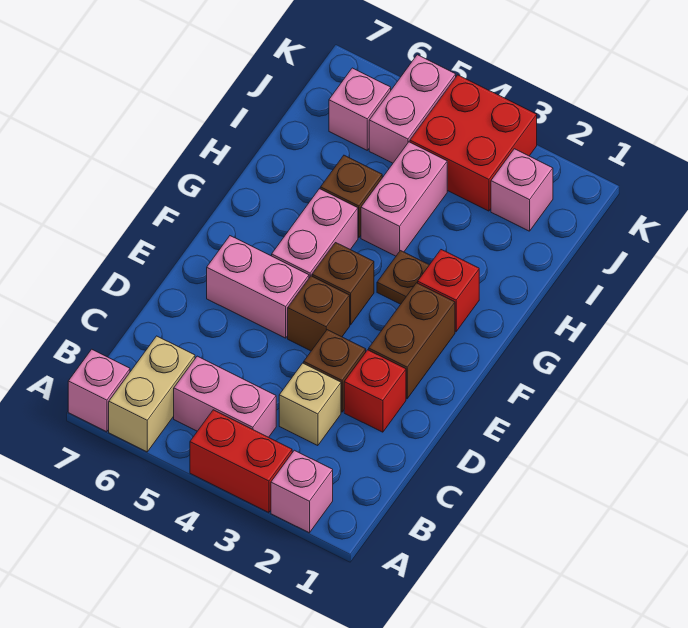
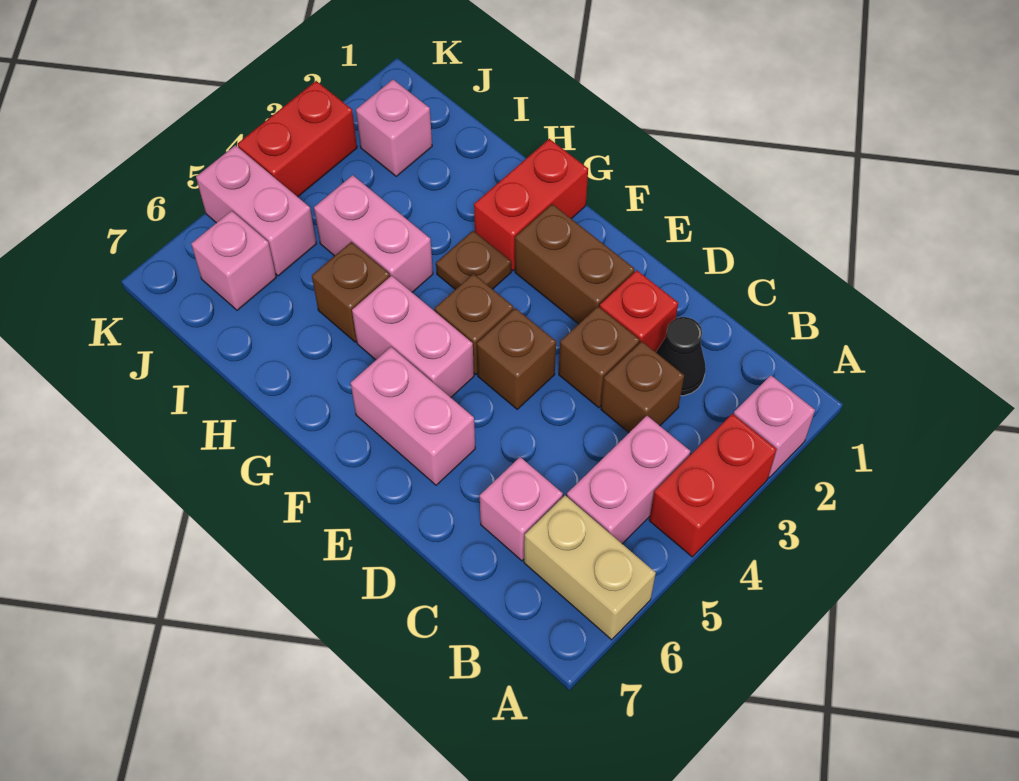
pink brick A7 level 1 -> pink brick C6 level 1
none -> black cone C2 level 1
tan brick C3 level 1 -> brown brick C3 level 1
pink brick E5:E6 level 1 -> pink brick E6:F6 level 1
red brick G2 level 1 -> red brick G1:G2 level 1
red brick J3:K4 level 1 -> red brick K3:K4 level 1

